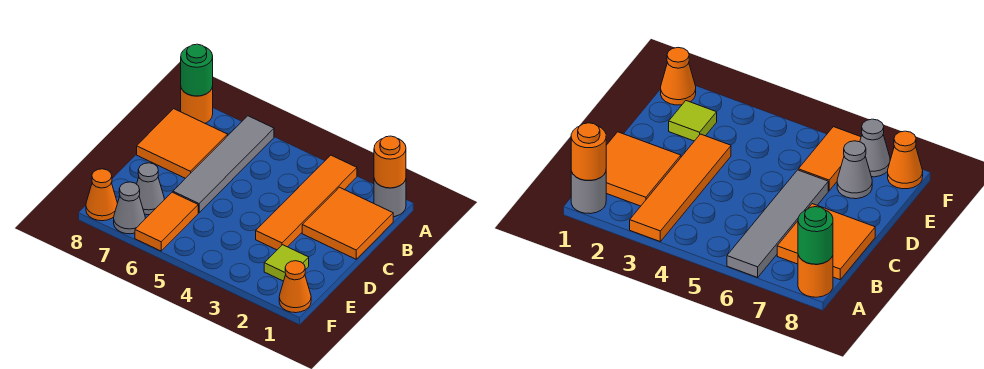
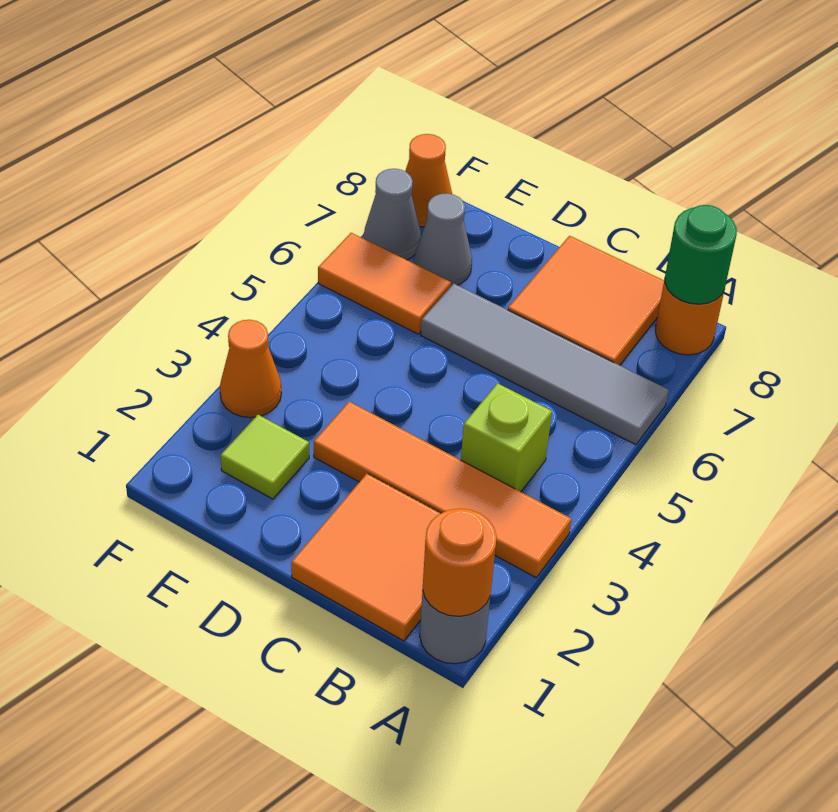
none -> lime brick B4 level 1
orange cone F1 level 1 -> orange cone F3 level 1

